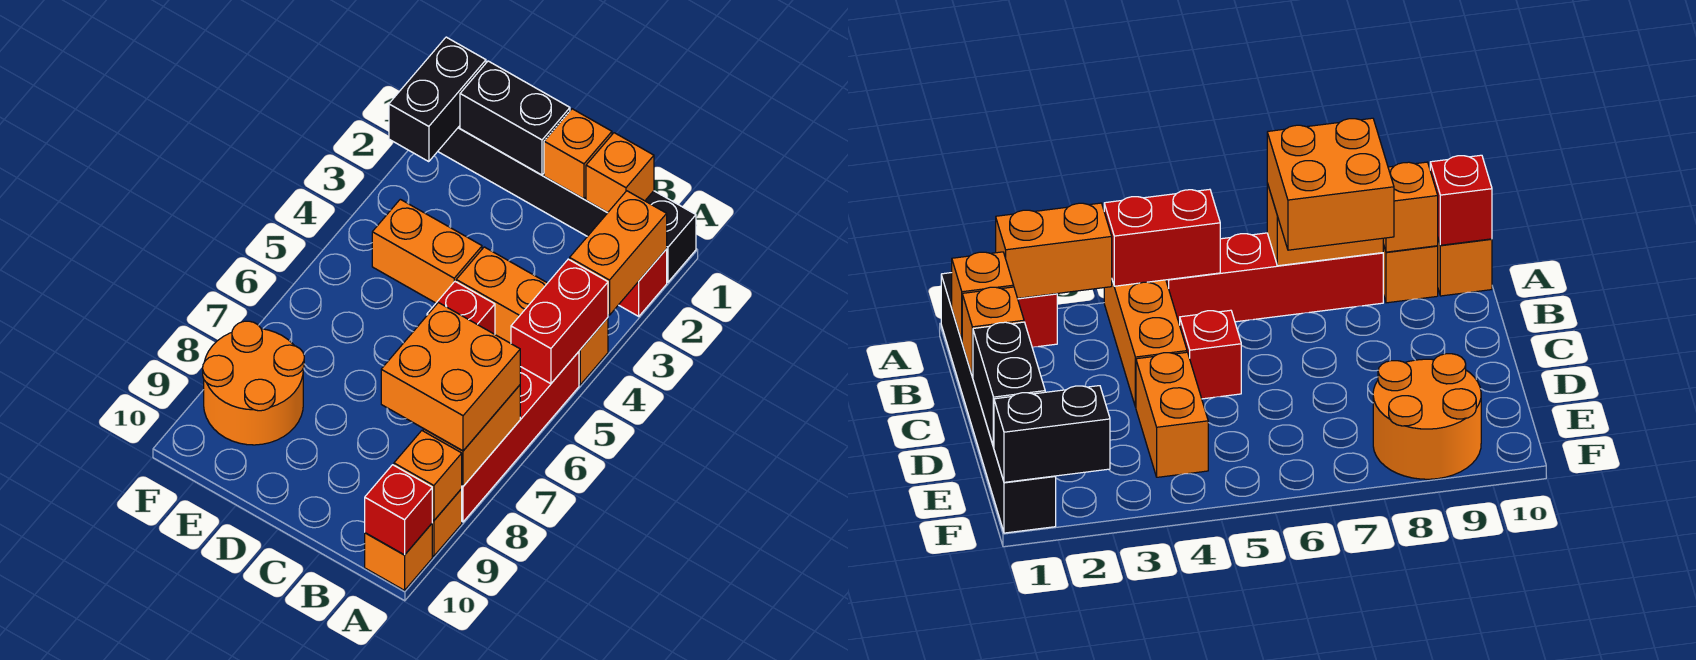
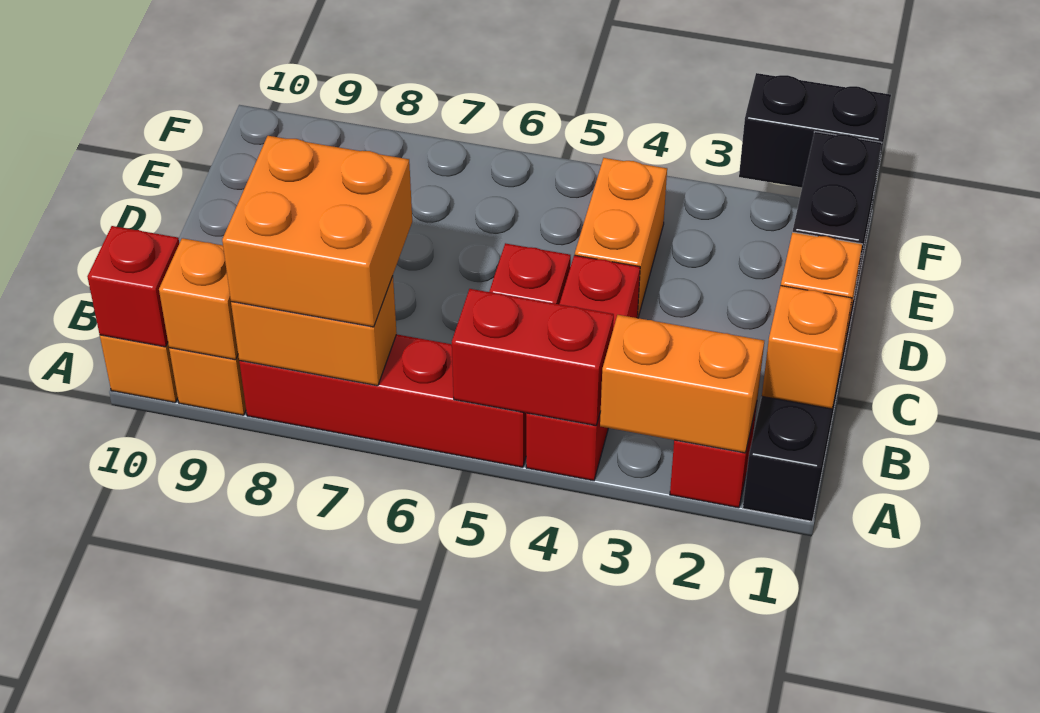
orange brick A4:C4 level 1 -> red brick A4:C4 level 1
orange round brick E8:F9 level 1 -> none

